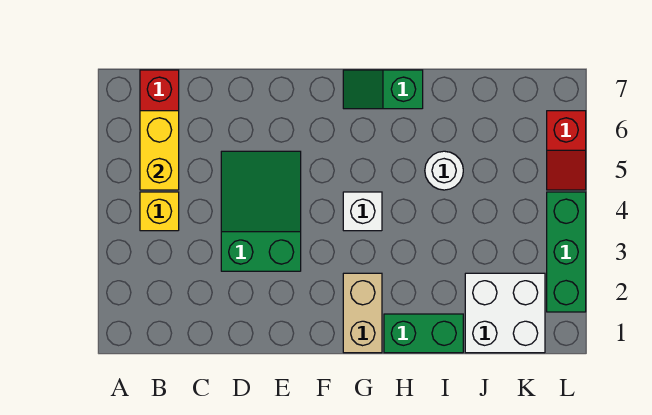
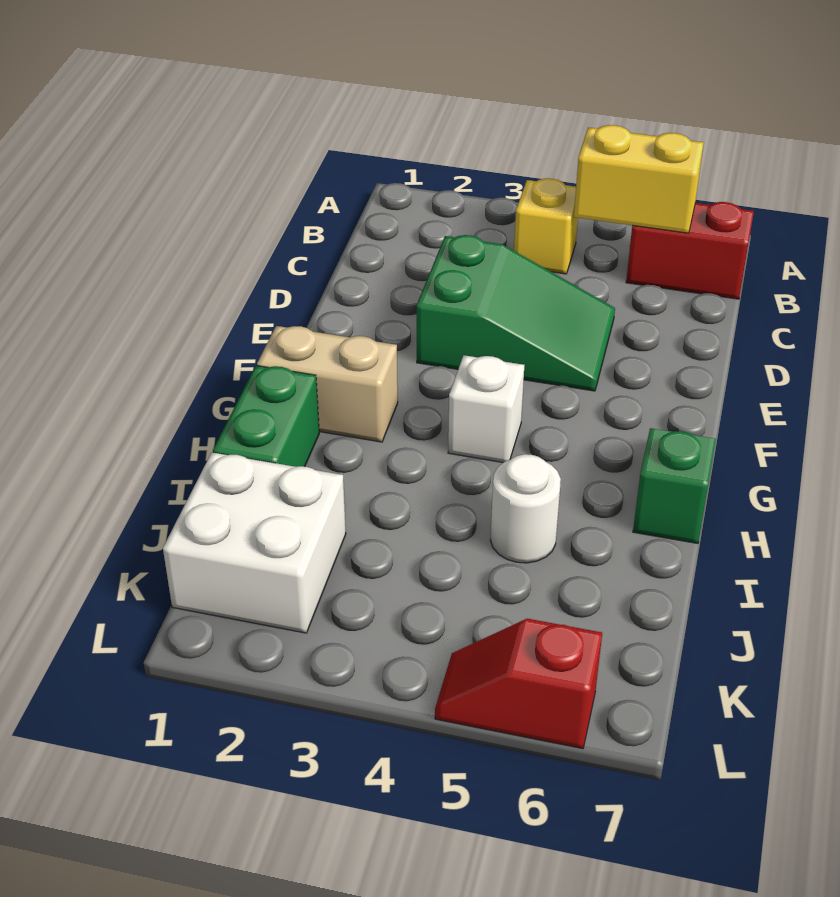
green brick L2:L4 level 1 -> none

